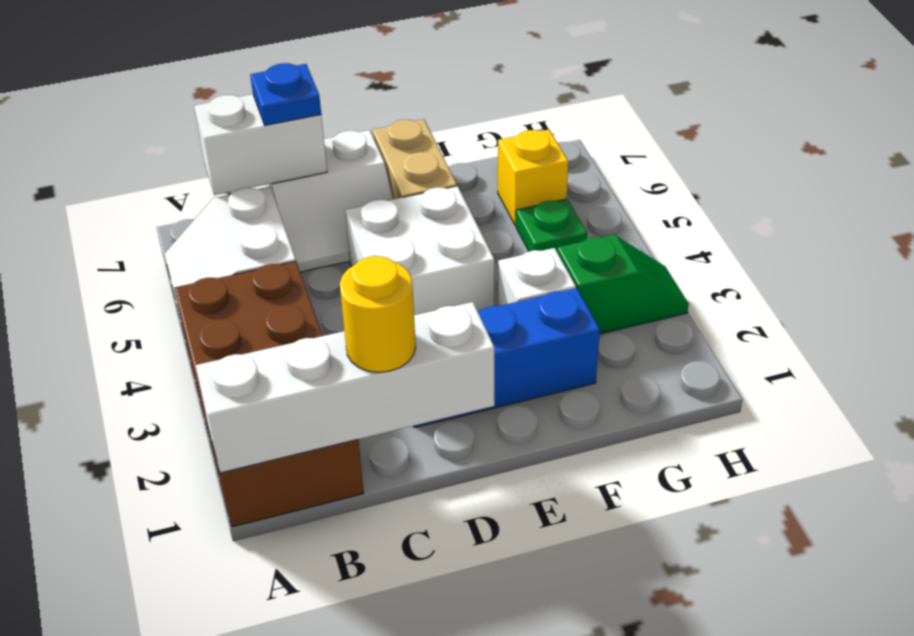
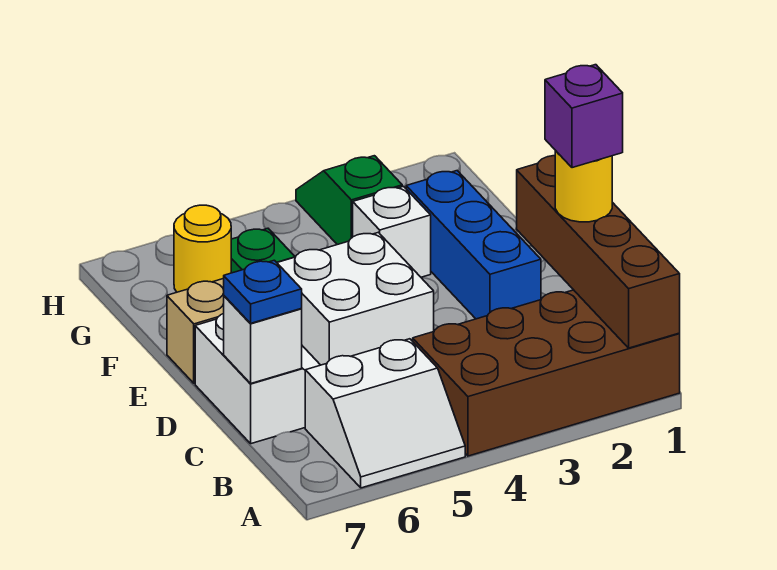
white brick A1:D1 level 2 -> brown brick A1:D1 level 2
white brick B7:C7 level 2 -> white brick C7 level 2
none -> purple brick C1 level 4
yellow brick G6 level 1 -> yellow round brick G6 level 1

